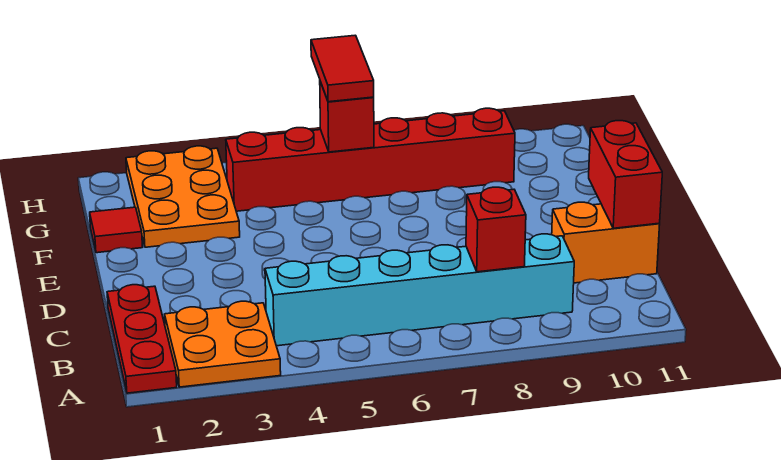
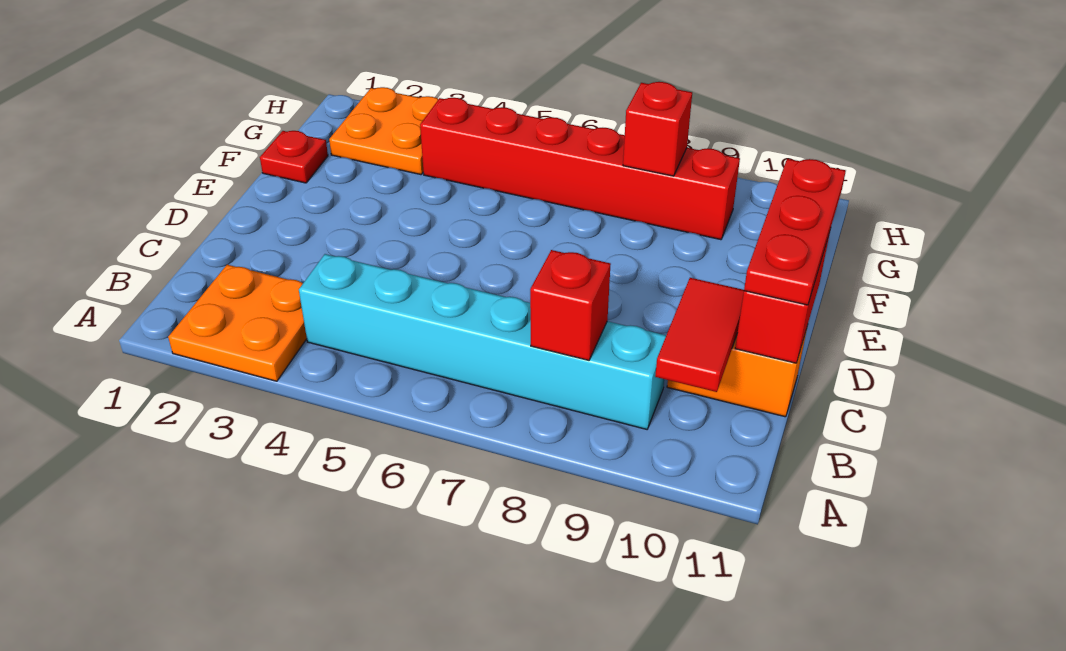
red plate A1:C1 level 1 -> red plate C11:E11 level 3
red tile F1 level 1 -> red plate F1 level 1
orange plate F2:H3 level 1 -> orange plate G2:H3 level 1
red brick G6 level 2 -> red brick G8 level 2
red tile G6:H6 level 3 -> red tile B10:C10 level 2

